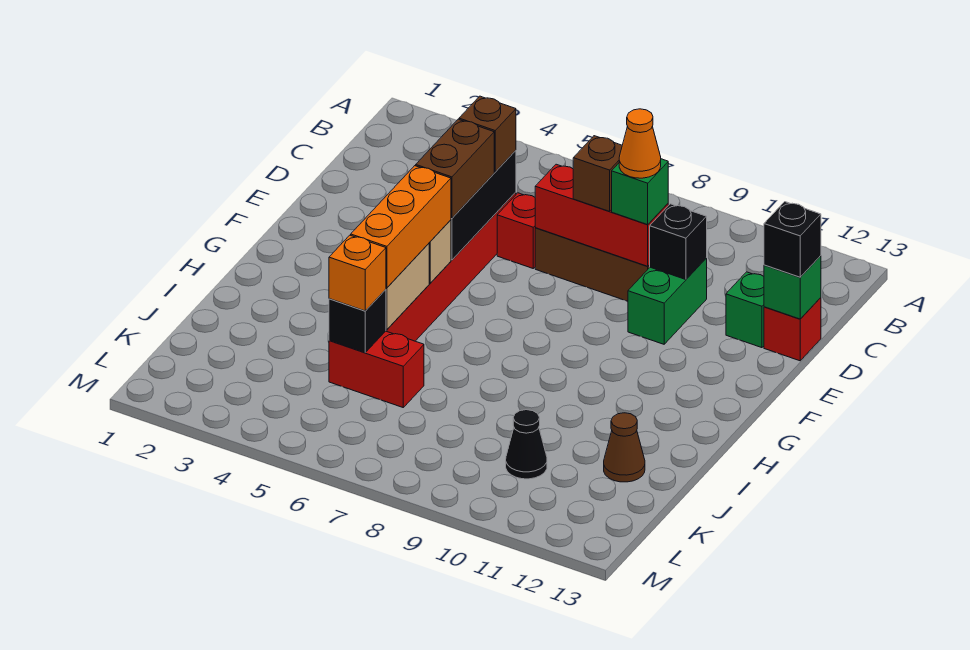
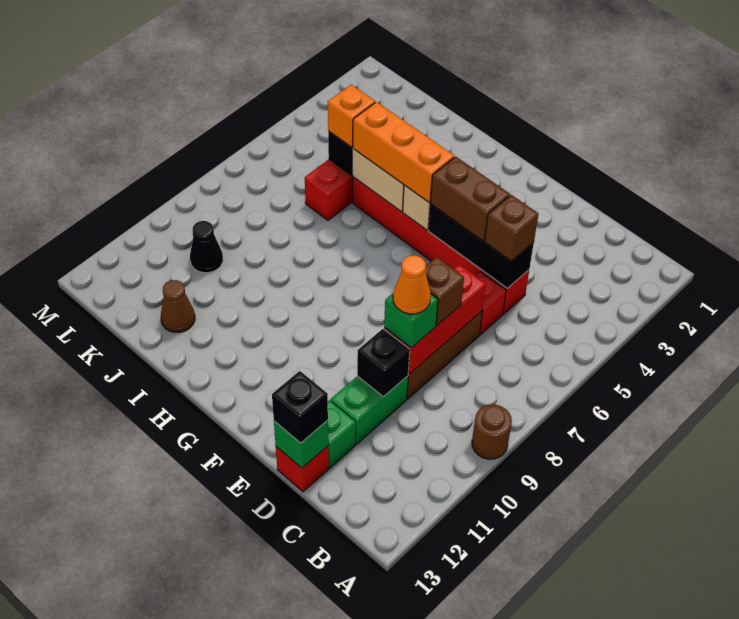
none -> brown round brick A9 level 1
green brick D10:E10 level 1 -> green brick D10:D11 level 1

